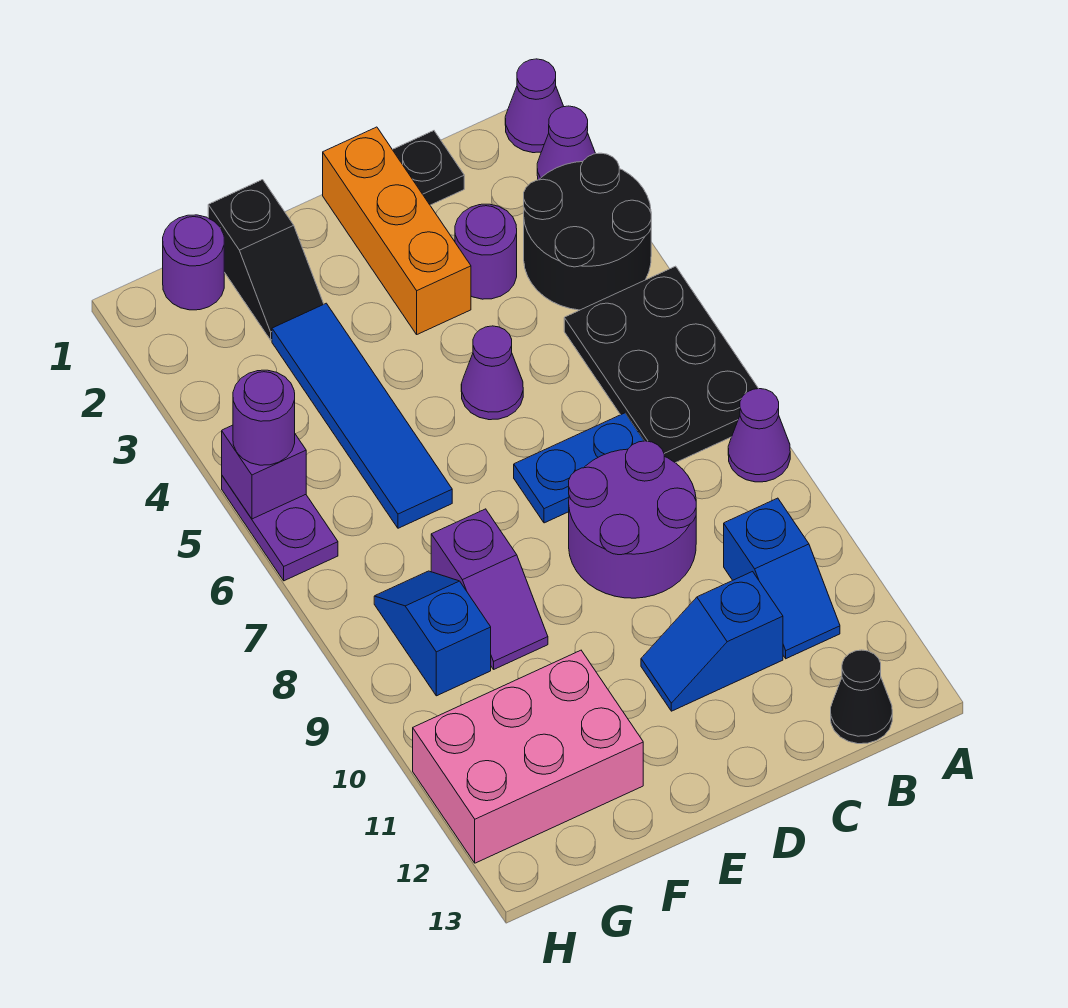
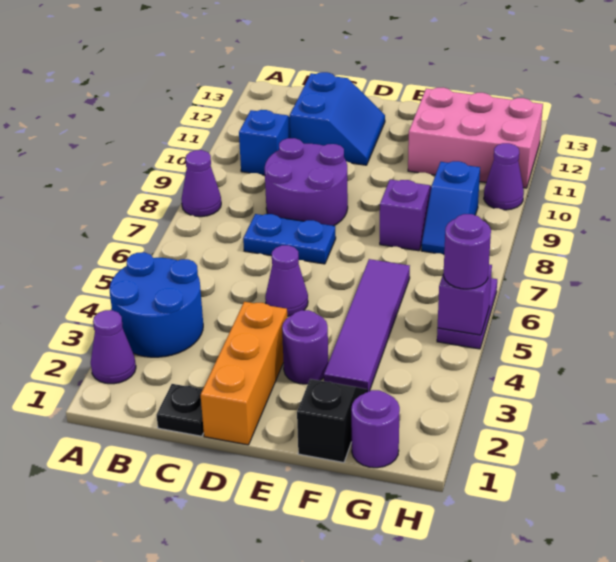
purple cone A1 level 1 -> purple cone H10 level 1
black round brick A3:B4 level 1 -> blue round brick A3:B4 level 1
black plate A5:B7 level 1 -> none
black cone B13 level 1 -> none
purple round brick C3 level 1 -> purple round brick E3 level 1
blue slope C11:D11 level 1 top C -> blue slope C11:D12 level 1 top C
blue tile F3:F6 level 1 -> purple tile F3:F6 level 1

